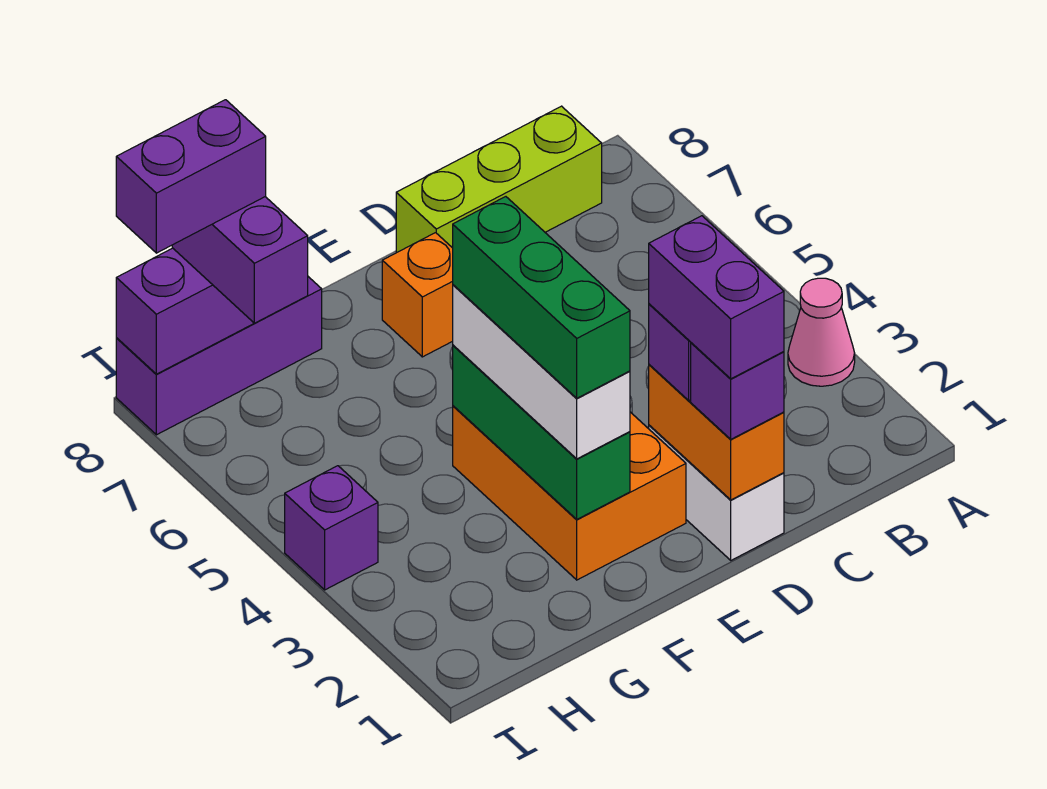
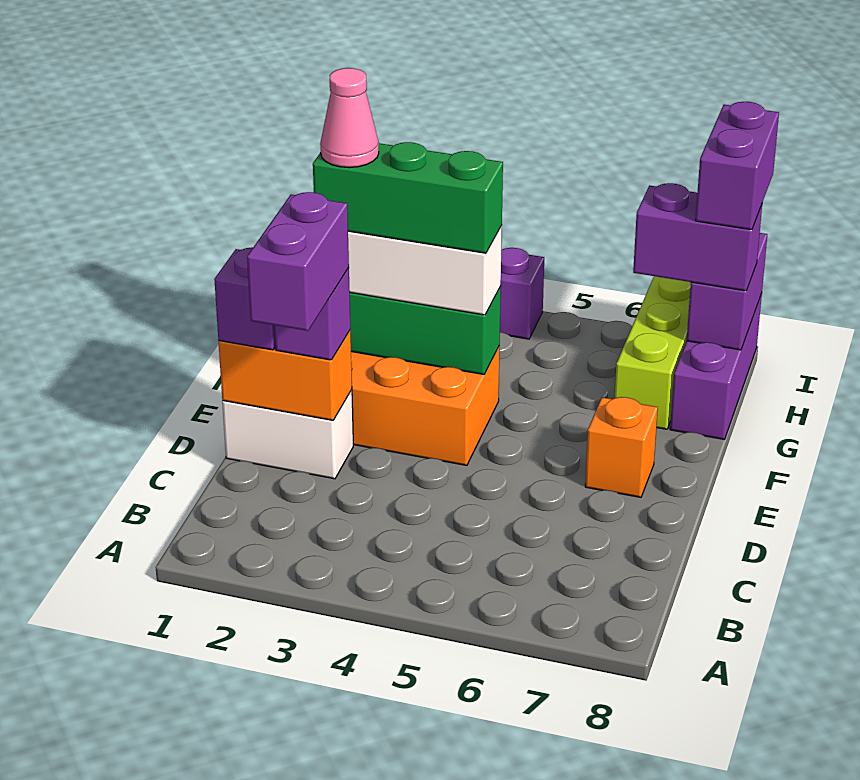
pink cone A3 level 1 -> pink cone F2 level 5
lime brick B8:D8 level 1 -> lime brick G7:I7 level 1
purple brick D1:D2 level 4 -> purple brick C2:D2 level 4

